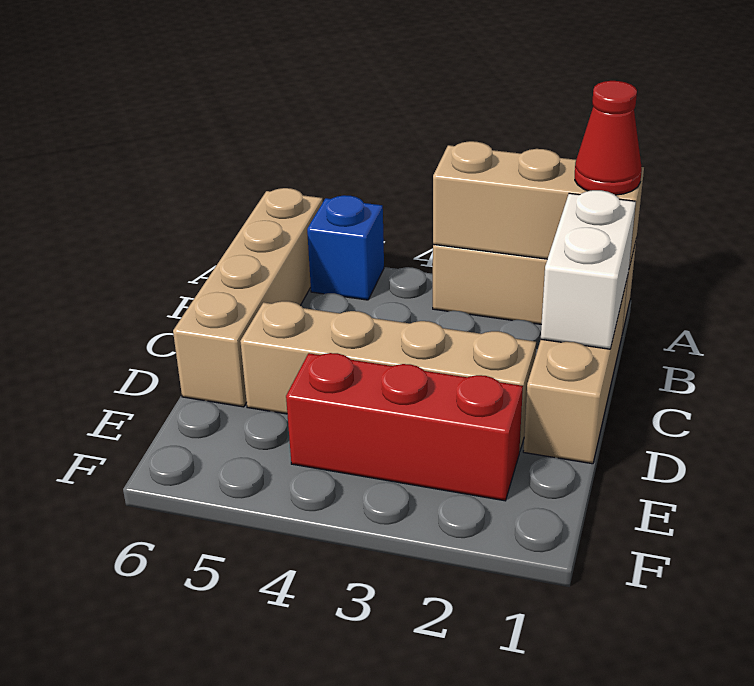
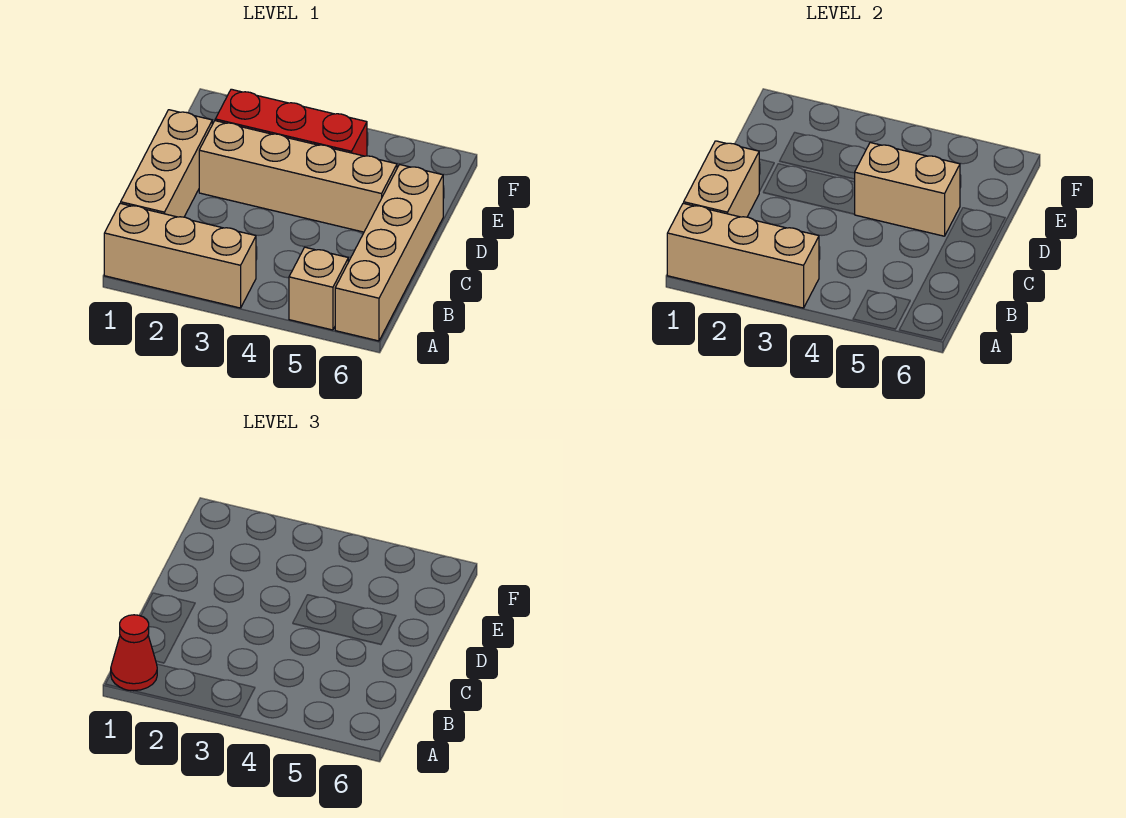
blue brick A5 level 1 -> tan brick A5 level 1
white brick B1:C1 level 2 -> tan brick B1:C1 level 2
none -> tan brick D4:D5 level 2

